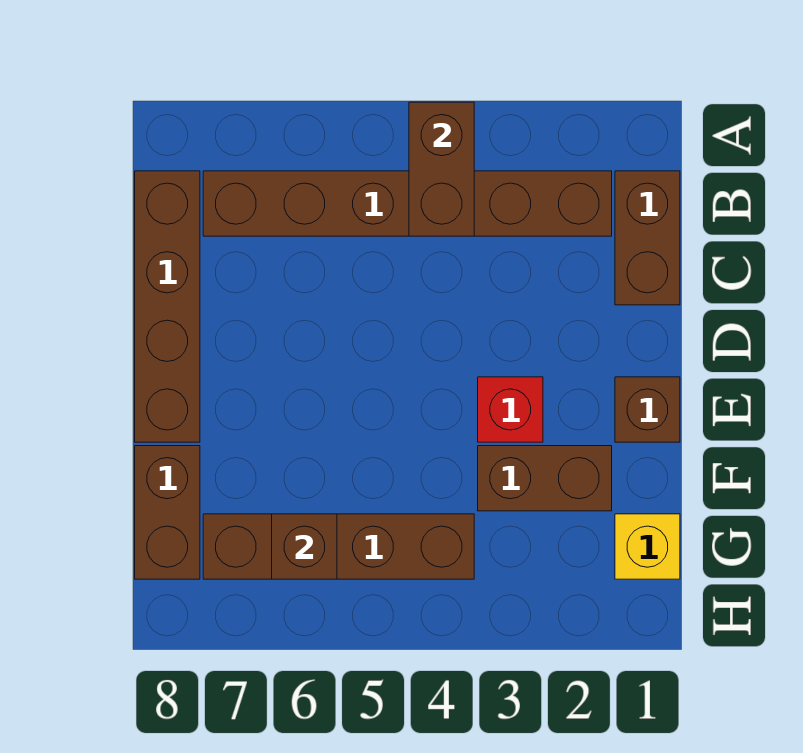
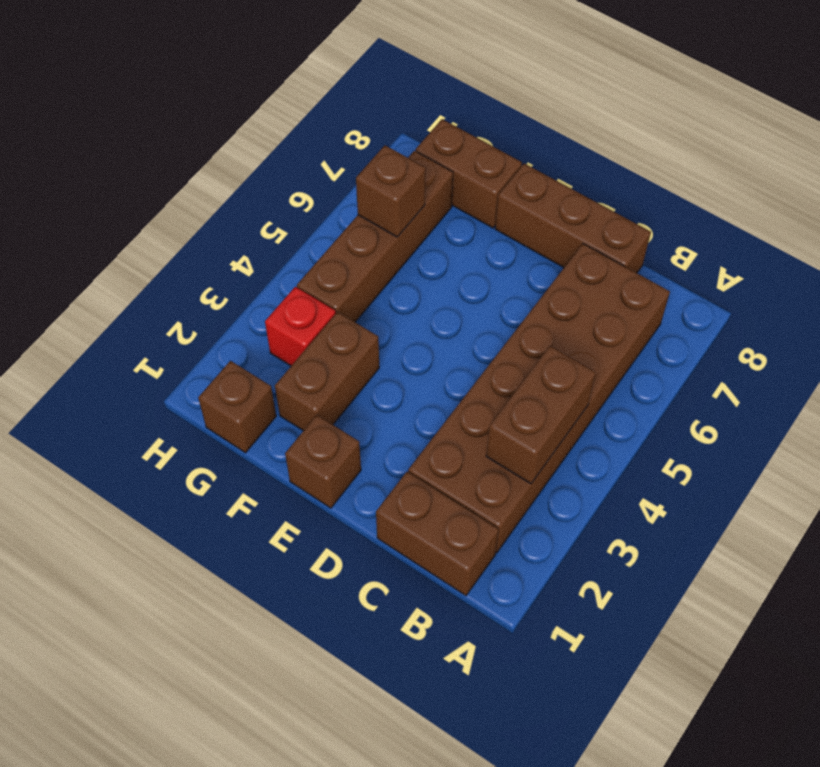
brown brick A4:B4 level 2 -> brown brick B3:B4 level 2
brown brick B2:B7 level 1 -> brown brick B2:C7 level 1
brown brick B8:E8 level 1 -> brown brick C8:E8 level 1
red brick E3 level 1 -> red brick G3 level 1
yellow brick G1 level 1 -> brown brick G1 level 1

